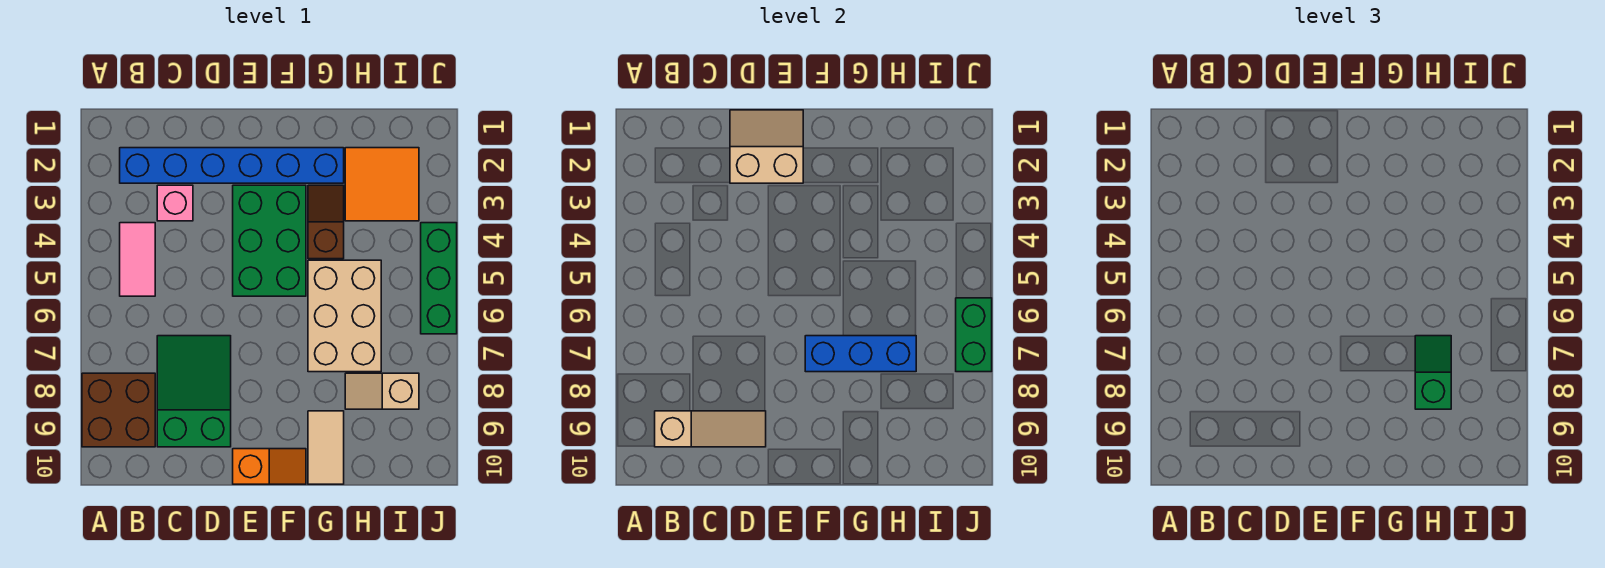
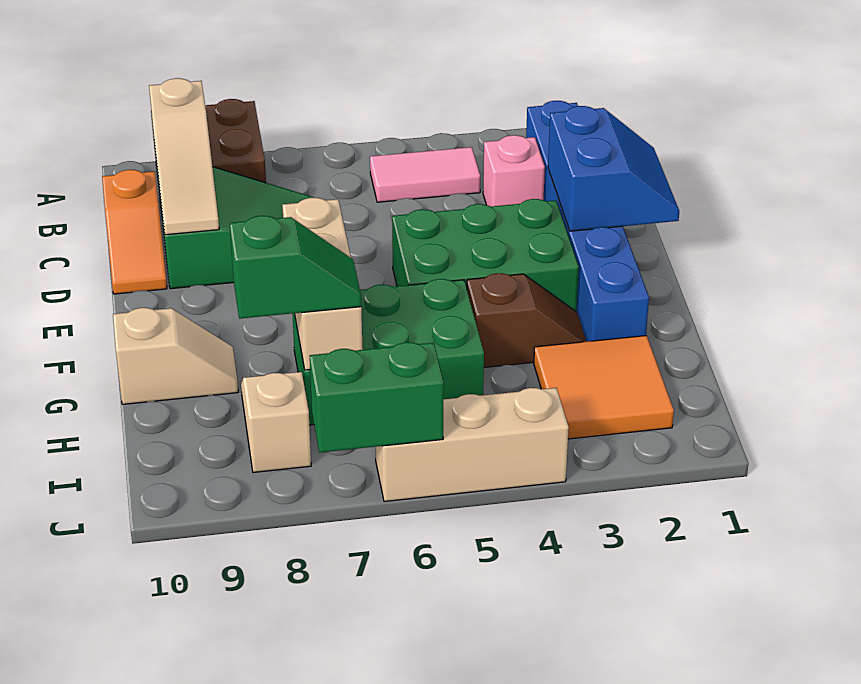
tan slope D1:E2 level 2 top 2 -> blue slope D1:E2 level 2 top 2
orange slope E10:F10 level 1 top E -> orange slope C10:D10 level 1 top C
blue brick F7:H7 level 2 -> tan brick F7:H7 level 2
tan brick G5:H7 level 1 -> green brick G5:H7 level 1
tan tile G9:G10 level 1 -> tan slope G9:G10 level 1 top 10
green brick J4:J6 level 1 -> tan brick J4:J6 level 1

